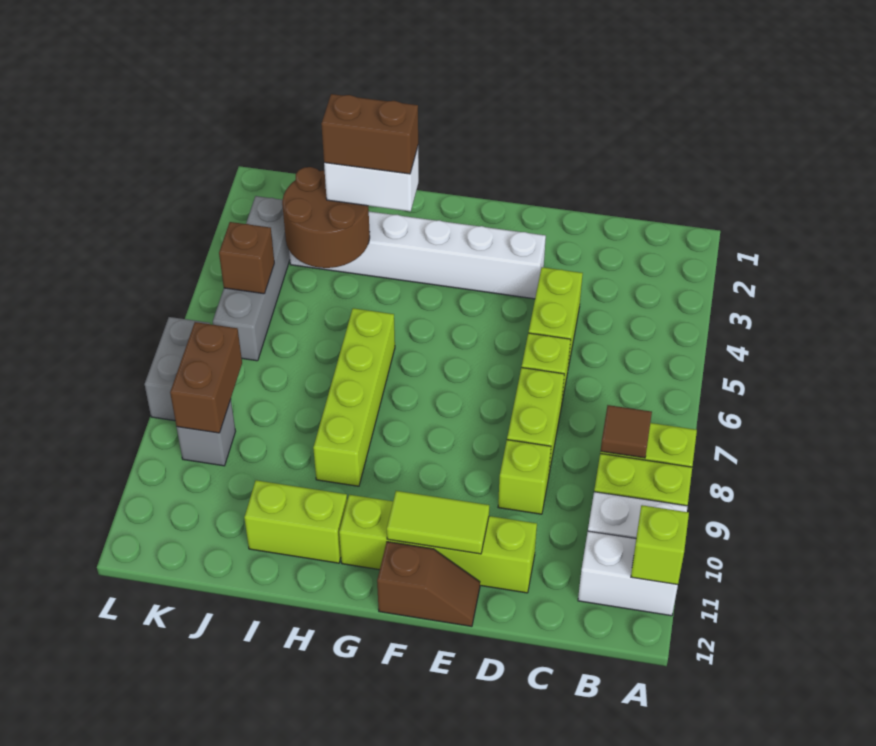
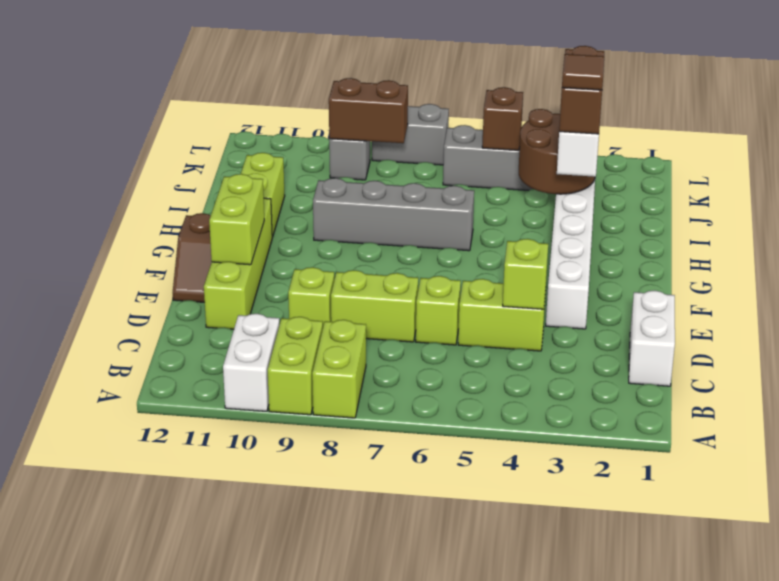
white brick A11:B11 level 1 -> white brick C1:D1 level 1
lime brick A11 level 2 -> lime brick D4 level 2
brown tile B8 level 2 -> brown tile H3 level 5
lime tile E11:F11 level 2 -> lime brick E11:F11 level 2
lime brick H6:H9 level 1 -> grey brick H6:H9 level 1

